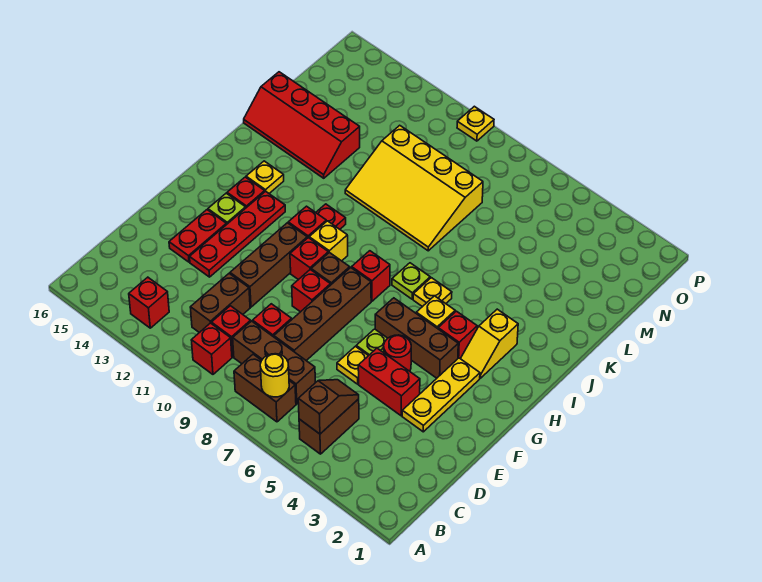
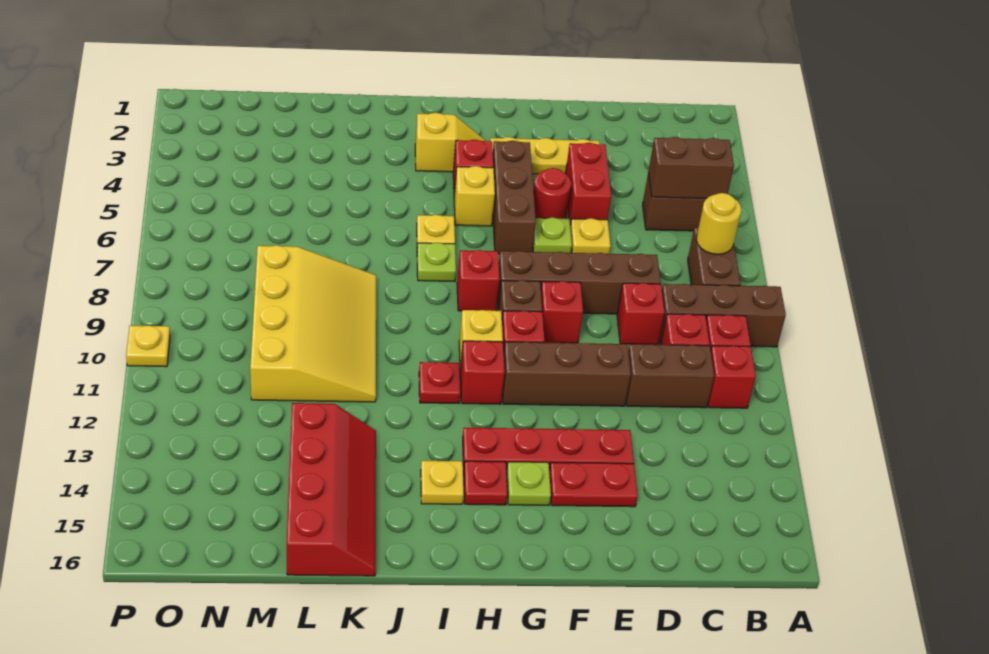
brown slope B5:C5 level 2 top B -> brown brick B5:C5 level 2
red brick B13 level 1 -> red brick B11 level 1
brown brick C7:C9 level 1 -> brown brick A9:C9 level 1

